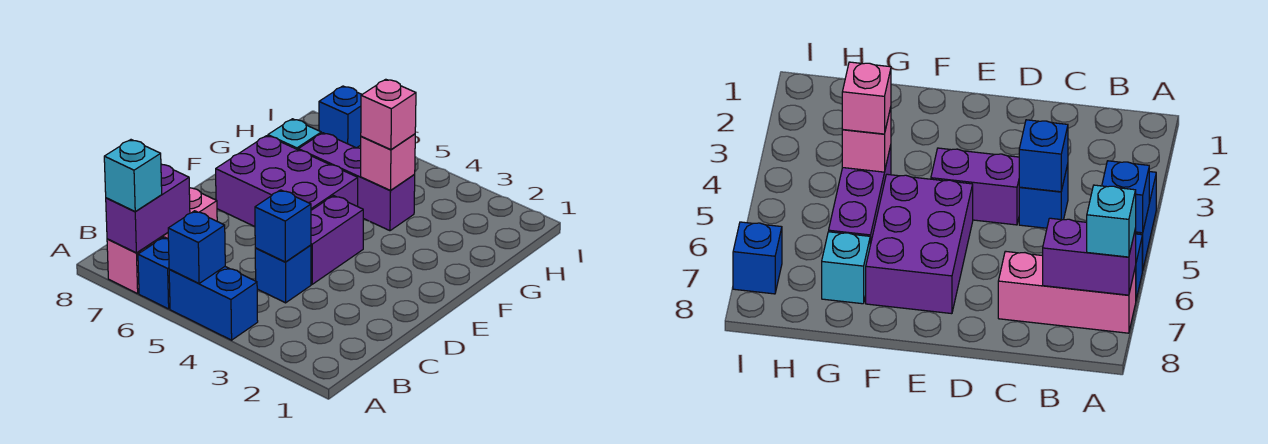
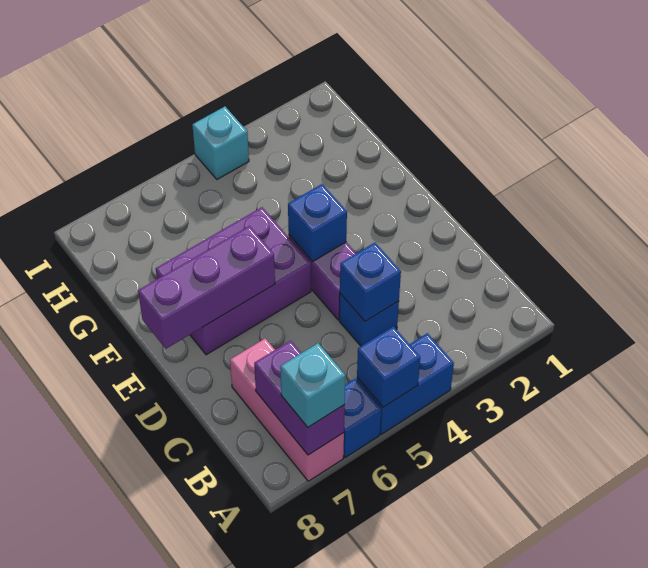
purple brick G4:G6 level 1 -> purple brick E6:E8 level 2
pink brick G4 level 2 -> none
pink brick G4 level 3 -> none
cyan brick G7 level 1 -> cyan brick I4 level 1
blue brick I7 level 1 -> blue brick E4 level 2

